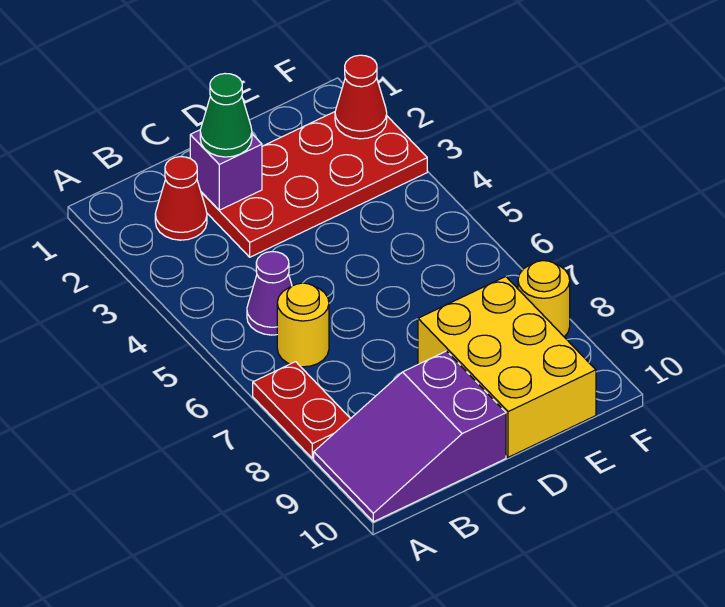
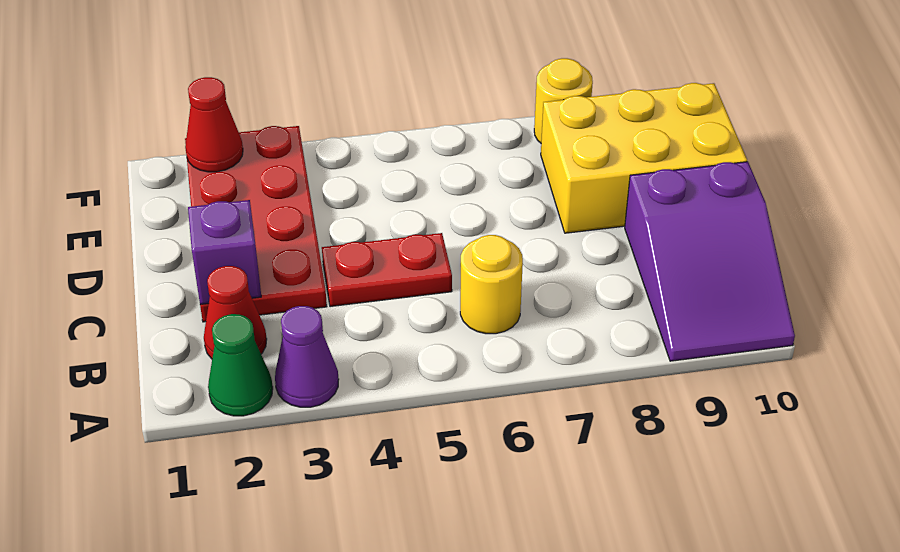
red plate A7:A8 level 1 -> red plate C4:C5 level 1
purple cone B5 level 1 -> purple cone A3 level 1
green cone C2 level 3 -> green cone A2 level 1

